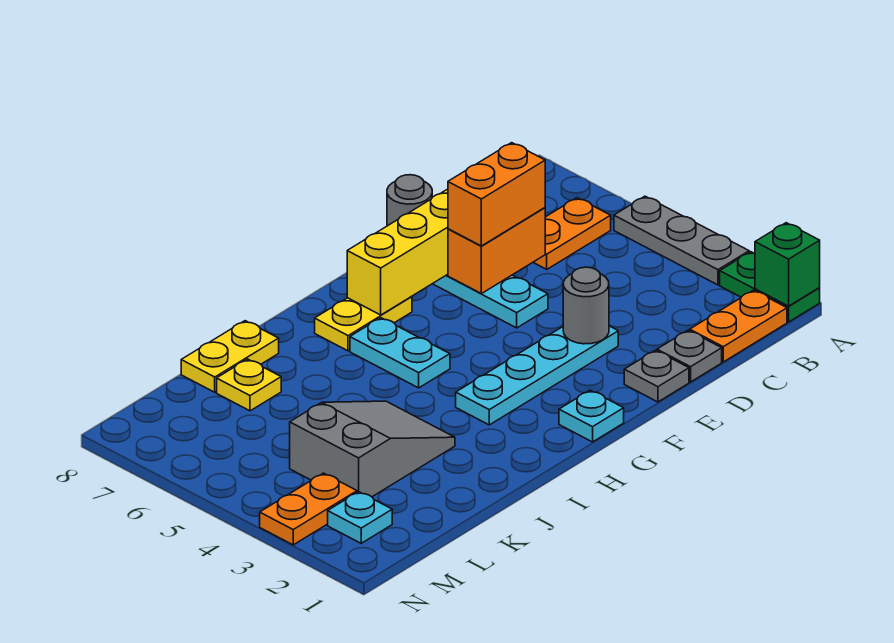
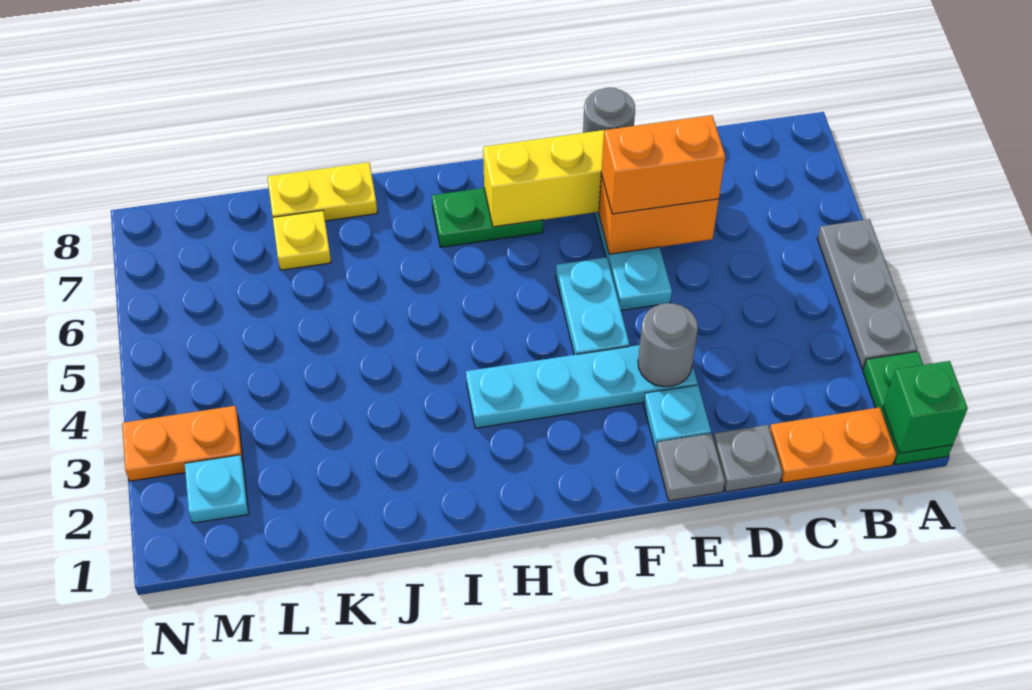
orange plate B6:C6 level 1 -> none
cyan plate G1 level 1 -> cyan plate E2 level 1
yellow plate G7:H7 level 1 -> green plate G7:H7 level 1
cyan plate H5:H6 level 1 -> cyan plate F4:F5 level 1
grey slope J3:L4 level 1 top L -> none

